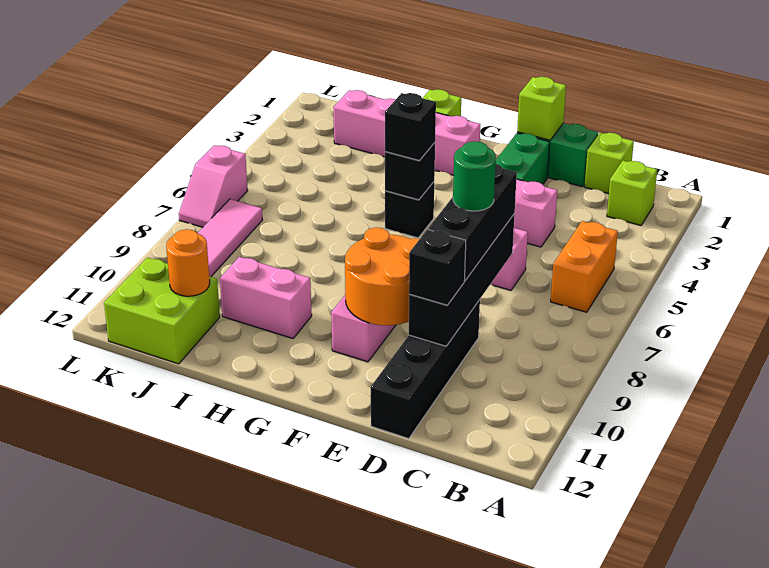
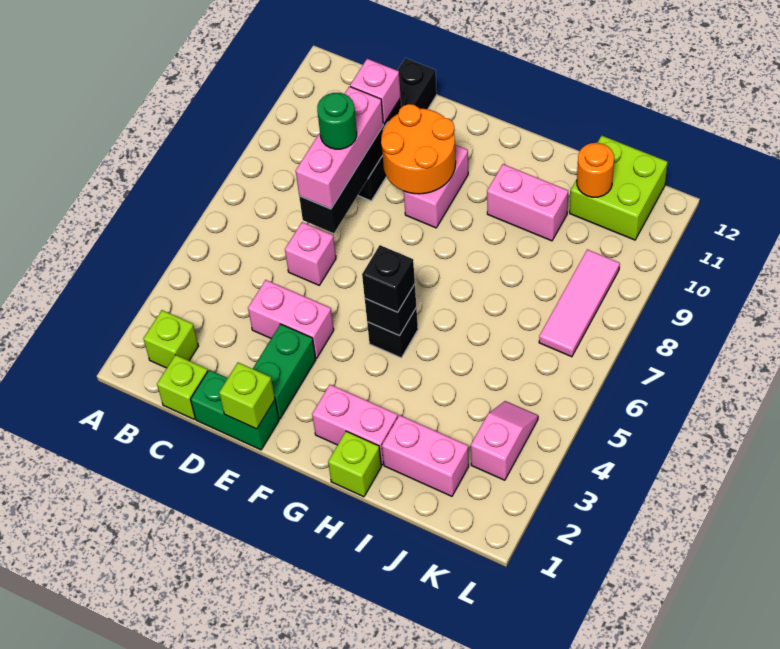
orange brick B5:B6 level 1 -> none
black brick D7:D9 level 3 -> pink brick D7:D9 level 3
black brick D10 level 3 -> pink brick D10 level 3
pink slope L6:L7 level 1 top 6 -> pink slope K3:K4 level 1 top 3

